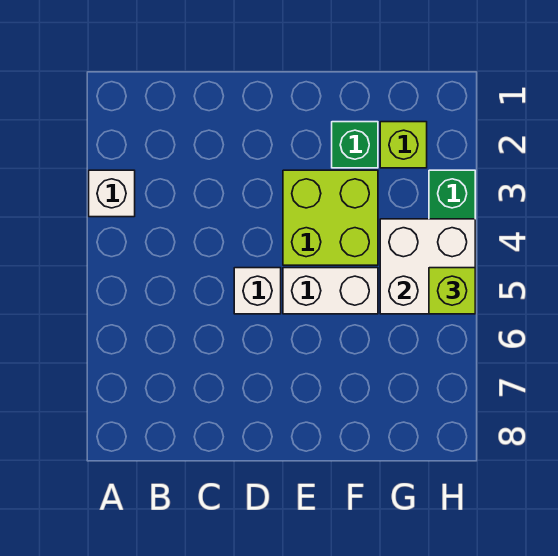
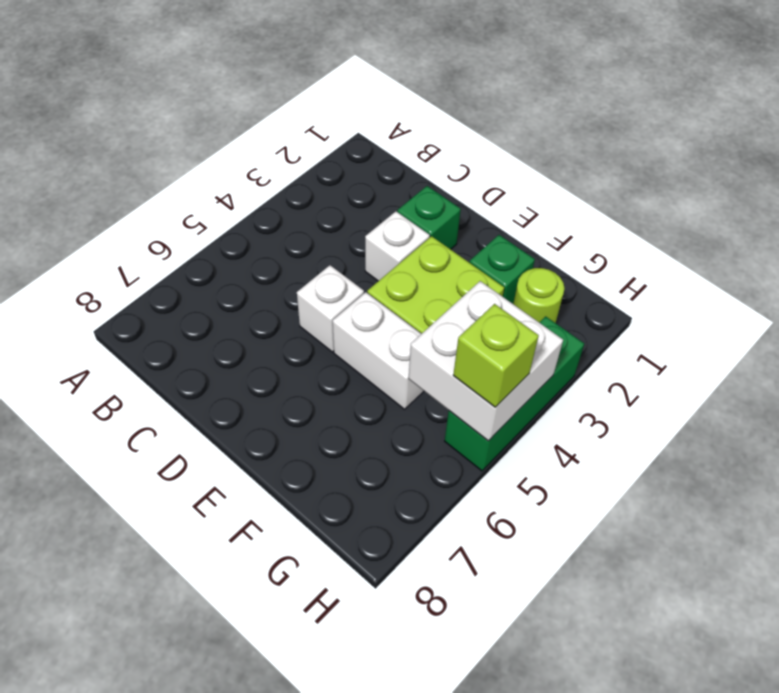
white brick A3 level 1 -> white brick D3 level 1
none -> green brick D2 level 1
lime brick G2 level 1 -> lime round brick G2 level 1

